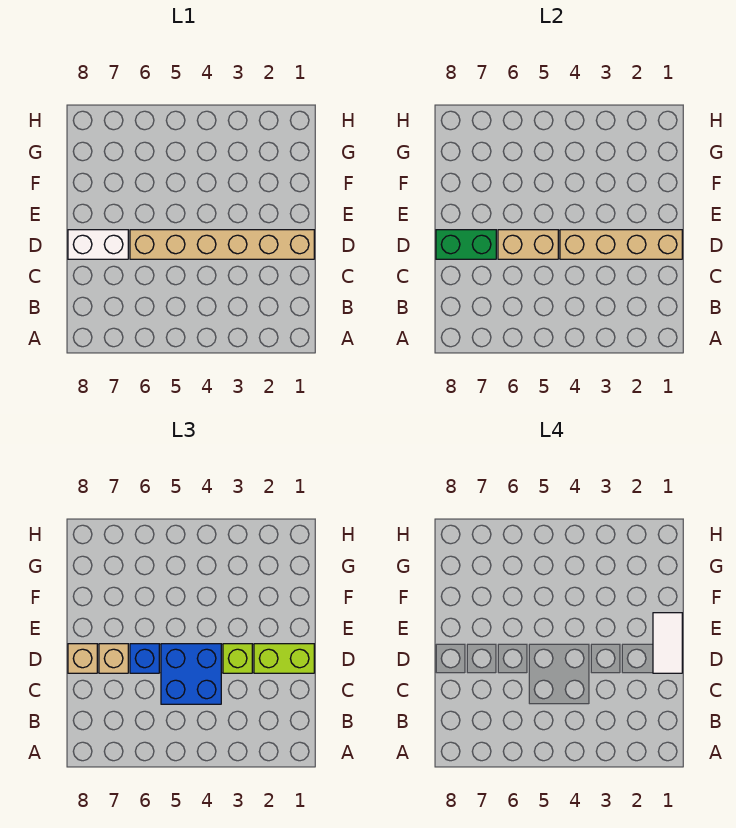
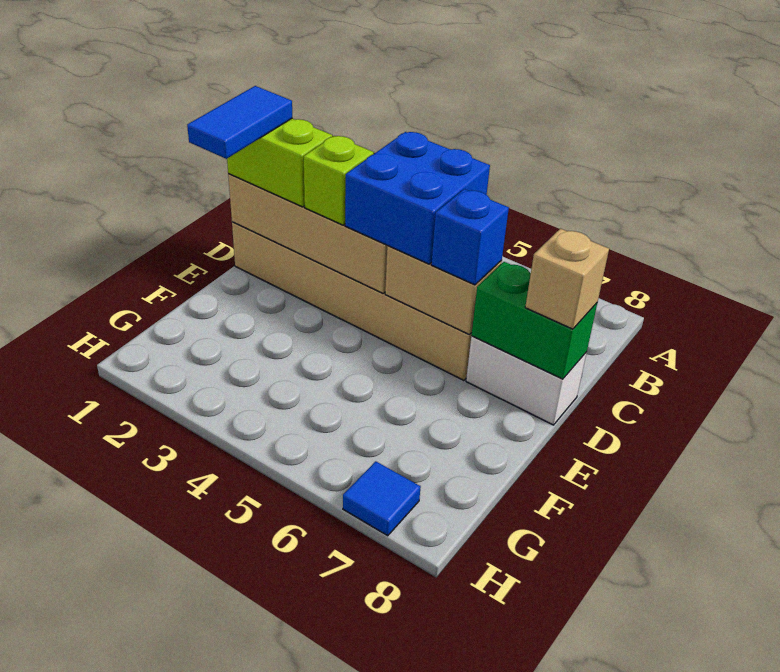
white tile D1:E1 level 4 -> blue tile D1:E1 level 4
tan brick D7 level 3 -> none
none -> blue tile H7 level 1

